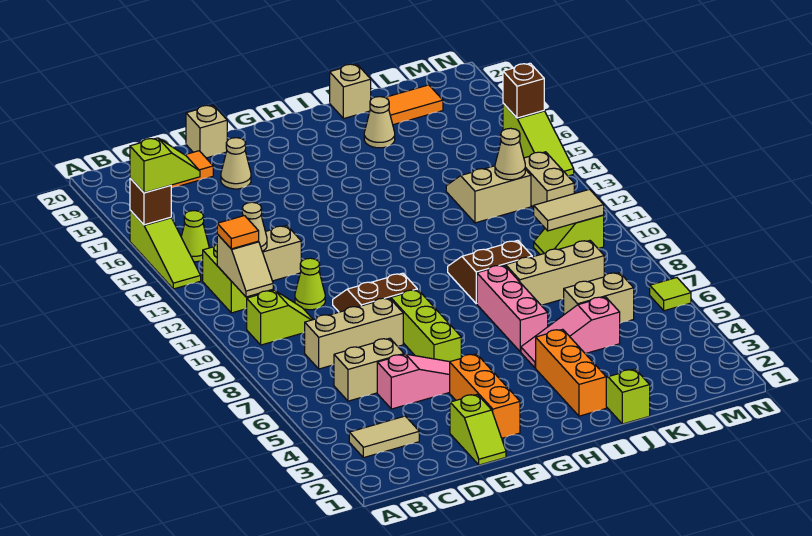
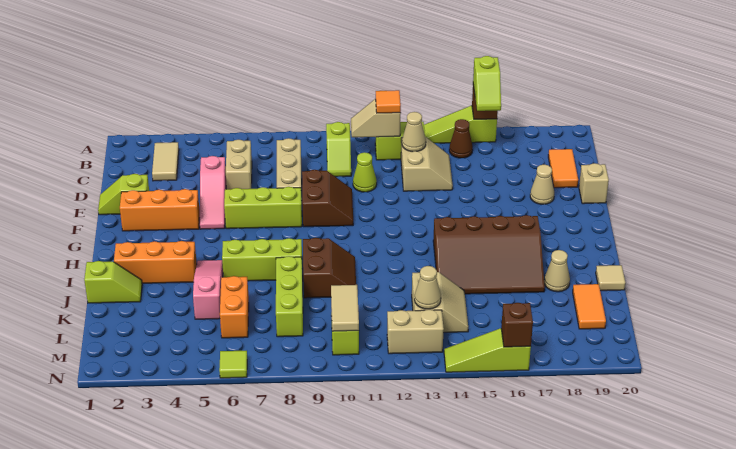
lime cone B15 level 1 -> brown cone B15 level 1
none -> brown slope H14:J17 level 1 top H
pink brick I6:I8 level 1 -> lime brick I6:I8 level 1
tan brick J8:L8 level 1 -> lime brick J8:L8 level 1
tan brick J20 level 1 -> tan tile J20 level 1
tan brick K6:L6 level 1 -> orange brick K6:L6 level 1

